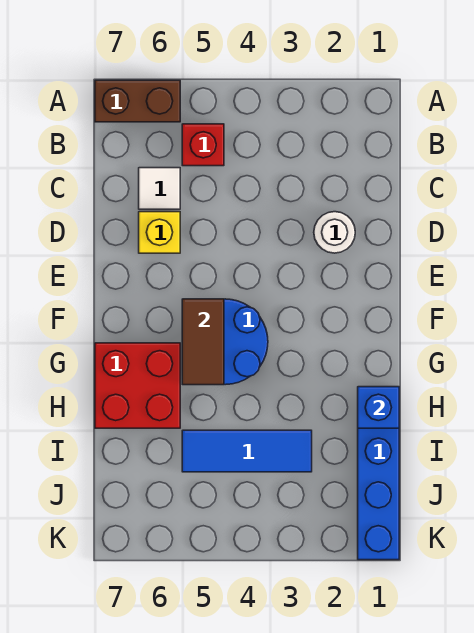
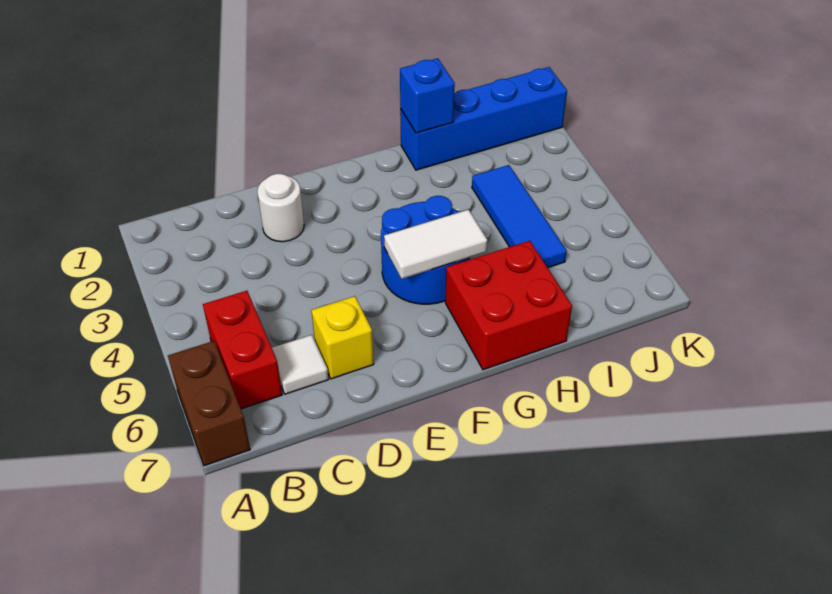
red brick B5 level 1 -> red brick B5:B6 level 1
brown tile F5:G5 level 2 -> white tile F5:G5 level 2

